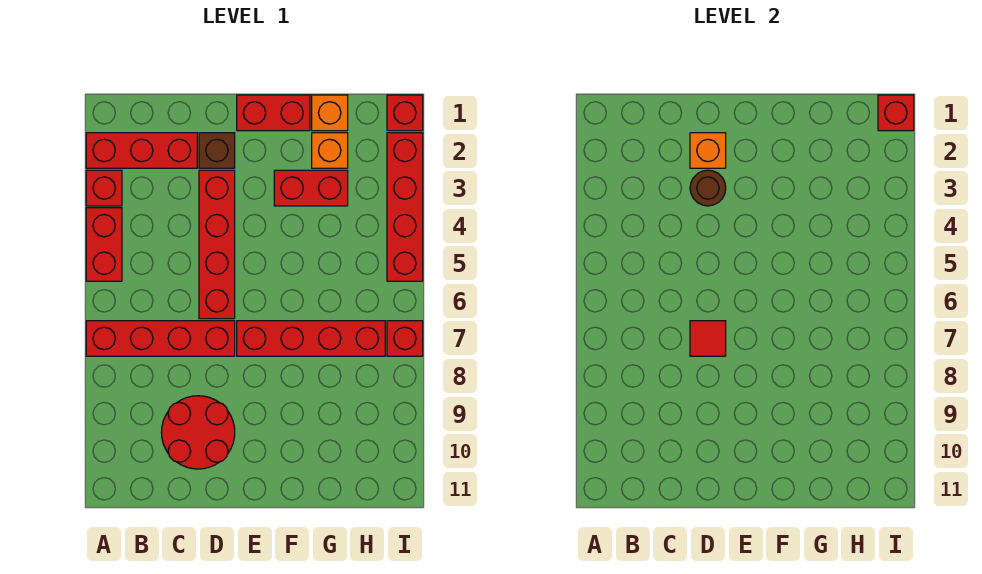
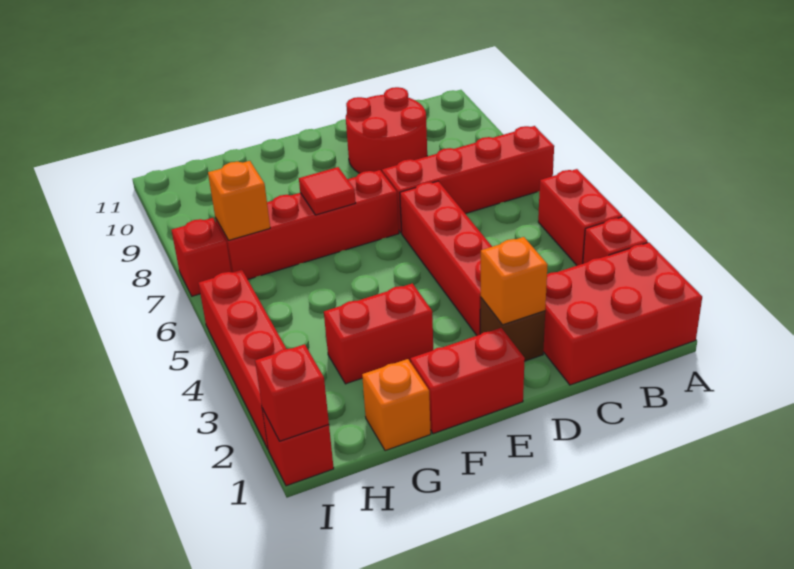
red brick A2:C2 level 1 -> red brick A1:C2 level 1
brown round brick D3 level 2 -> none
red tile D7 level 2 -> red tile F7 level 2
orange brick G2 level 1 -> orange brick H7 level 2

